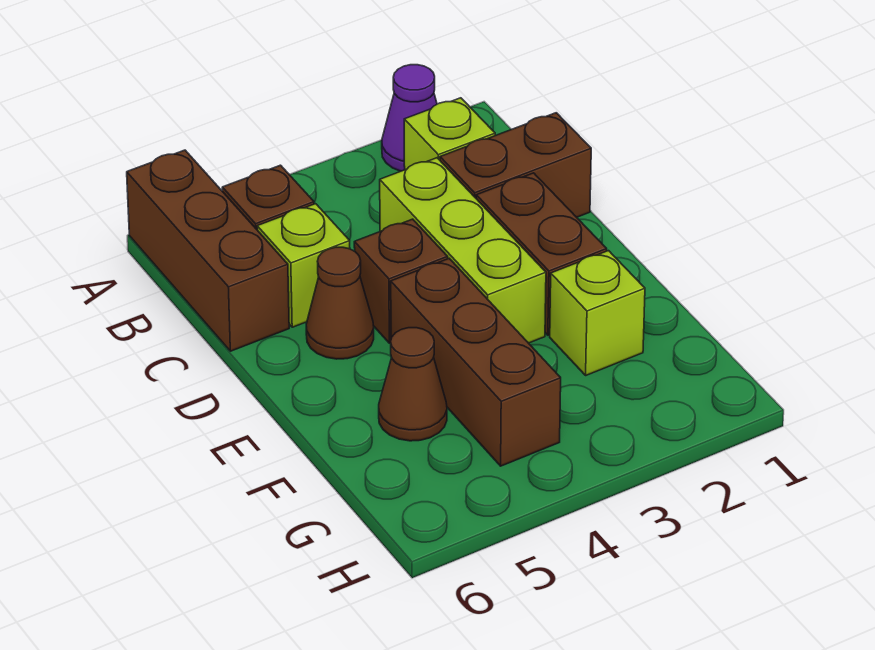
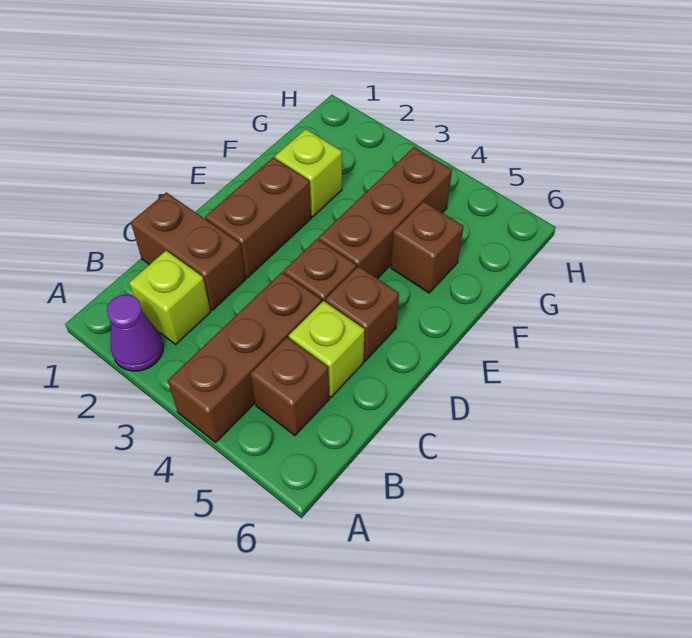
brown brick A6:C6 level 1 -> brown brick A4:C4 level 1
lime brick C3:E3 level 1 -> none
brown cone D5 level 1 -> brown brick D5 level 1
brown cone F5 level 1 -> brown brick F5 level 1

